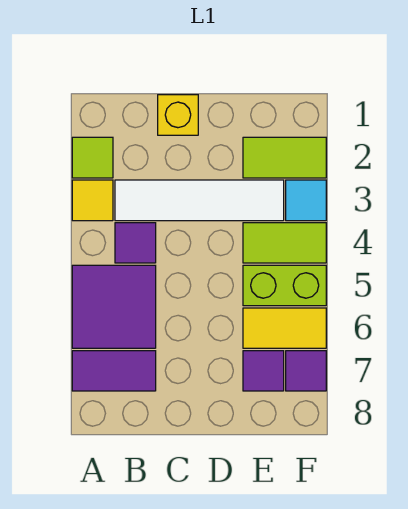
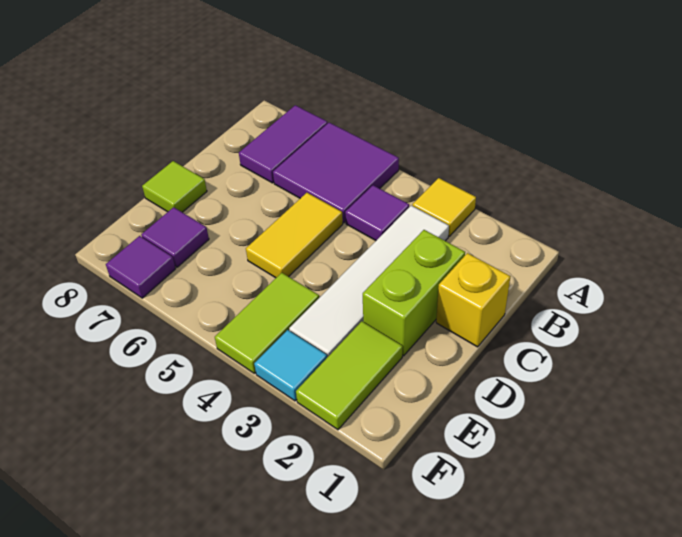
lime tile A2 level 1 -> lime tile D8 level 1
lime brick E5:F5 level 1 -> lime brick C2:D2 level 1
yellow tile E6:F6 level 1 -> yellow tile C5:D5 level 1

